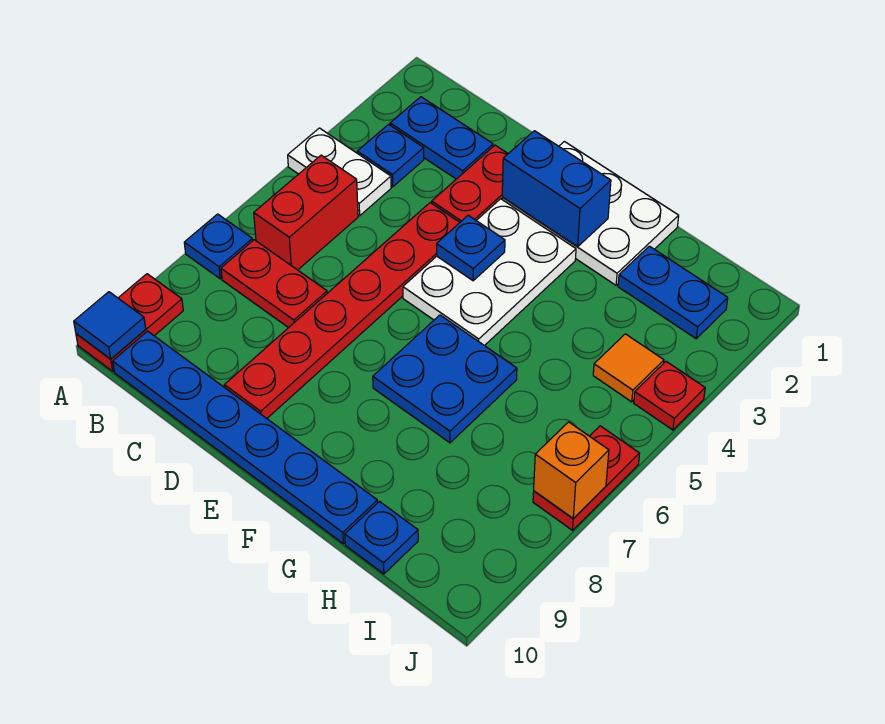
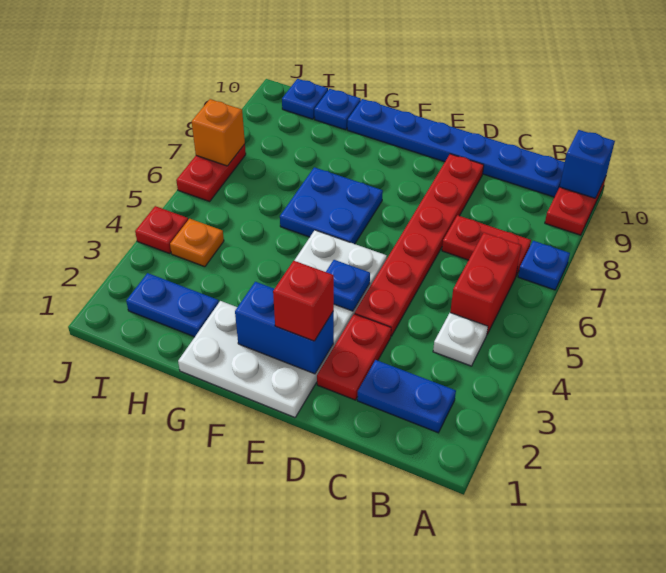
white plate A4:B4 level 1 -> white plate B4 level 1
blue tile A10 level 2 -> blue brick A10 level 2
blue plate B3 level 1 -> blue plate I10 level 1
none -> red brick E2 level 3
orange tile I4 level 1 -> orange plate I4 level 1

